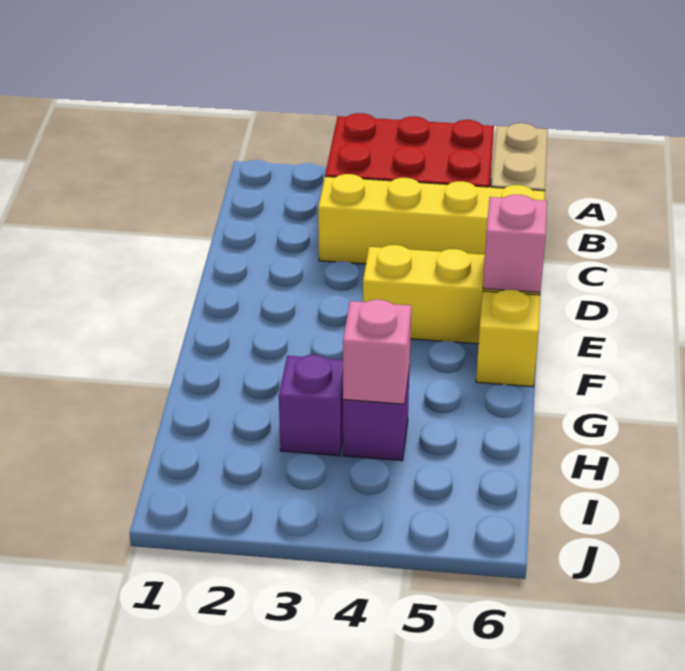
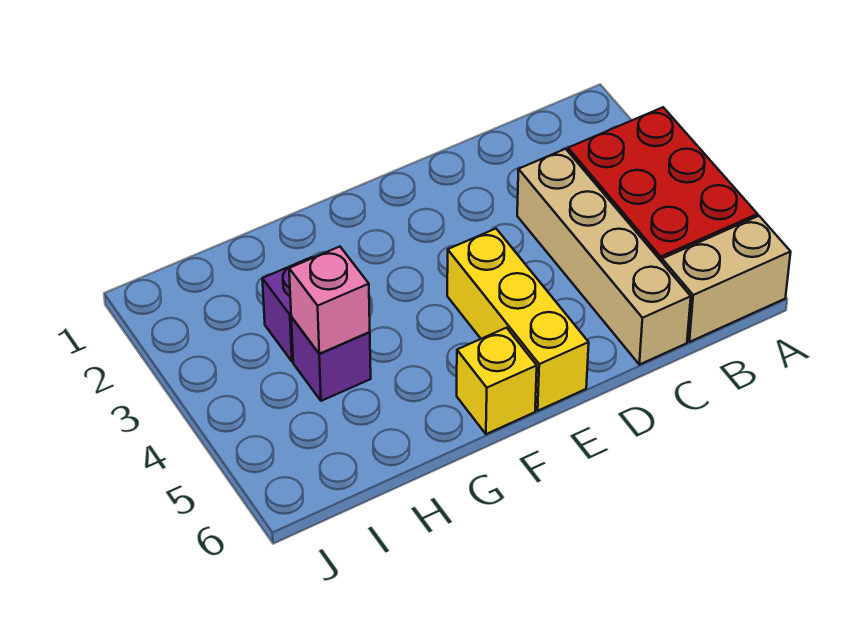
yellow brick C3:C6 level 1 -> tan brick C3:C6 level 1
pink brick E6 level 2 -> none

